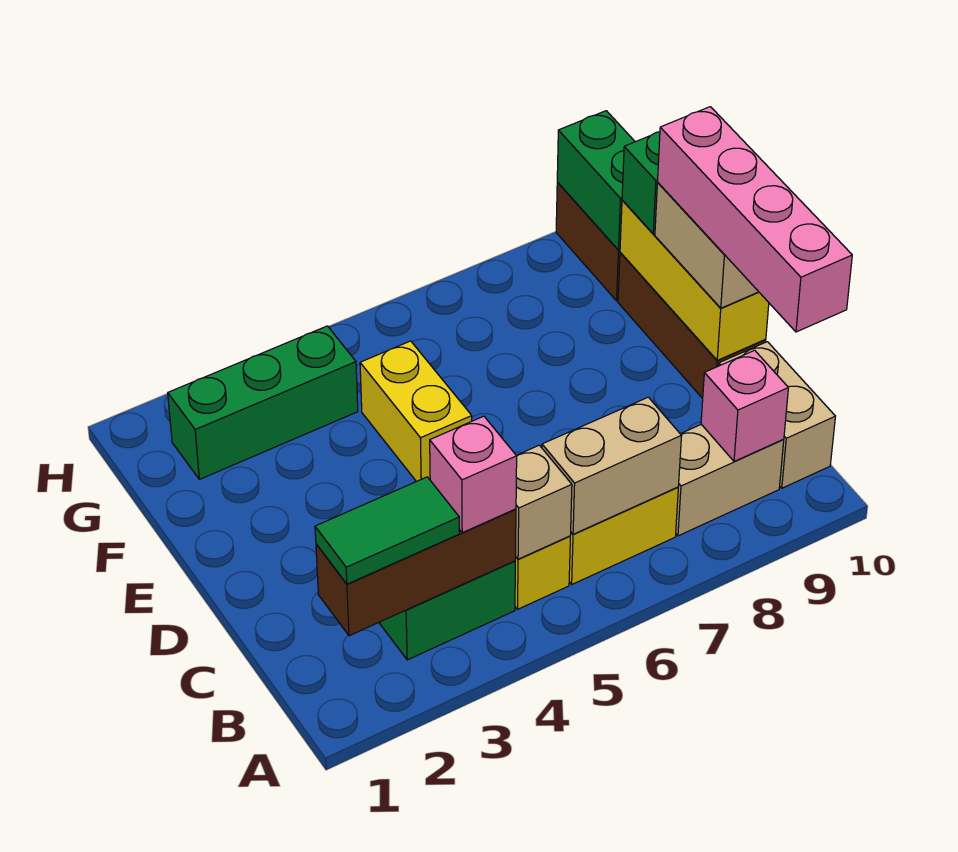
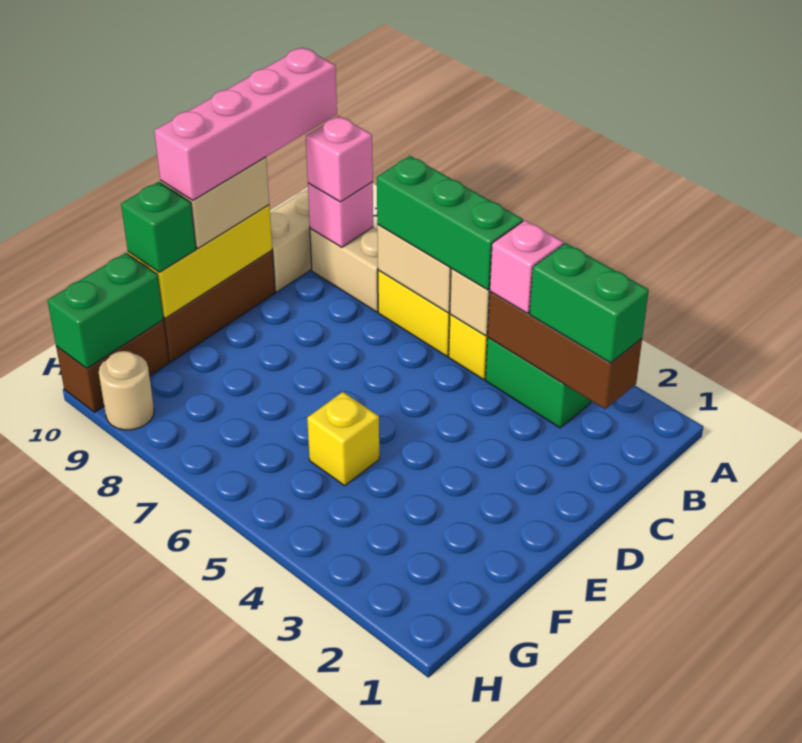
green tile B2:B3 level 3 -> green brick B2:B3 level 3
none -> pink brick B9 level 3
yellow brick E5:F5 level 1 -> yellow brick F5 level 1
green brick G2:G4 level 1 -> green brick B5:B7 level 3
none -> tan round brick H9 level 1

